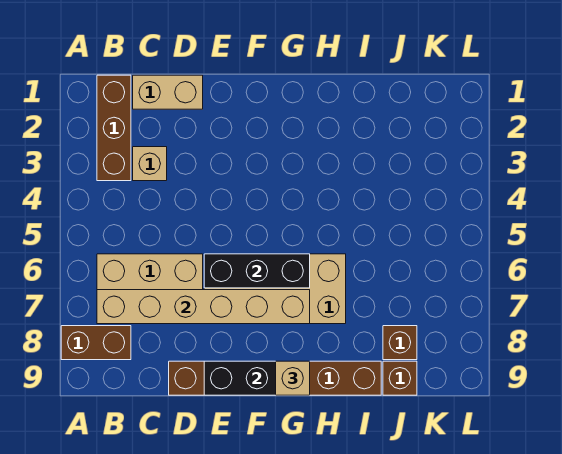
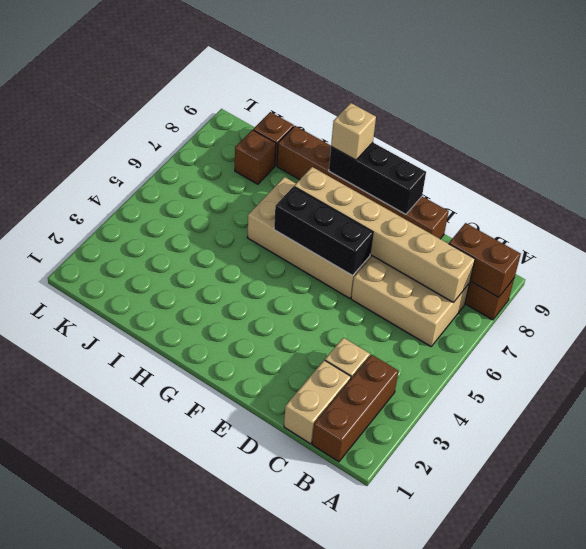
none -> brown brick A8:B8 level 2
tan brick C1:D1 level 1 -> tan brick C1:C2 level 1

